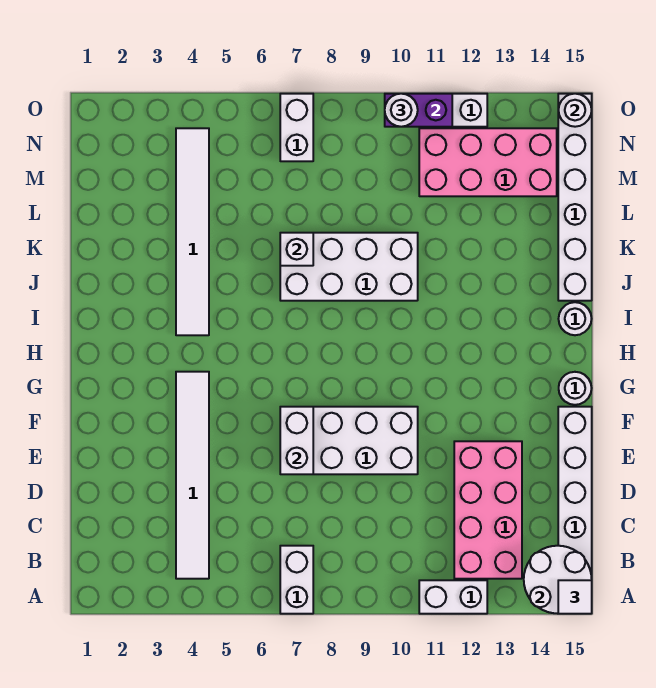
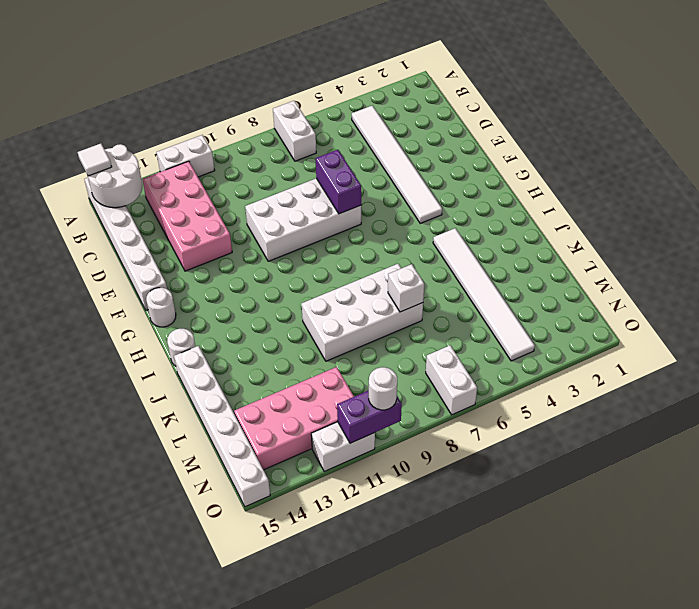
white brick E7:F7 level 2 -> purple brick E7:F7 level 2
white round brick O15 level 2 -> none

